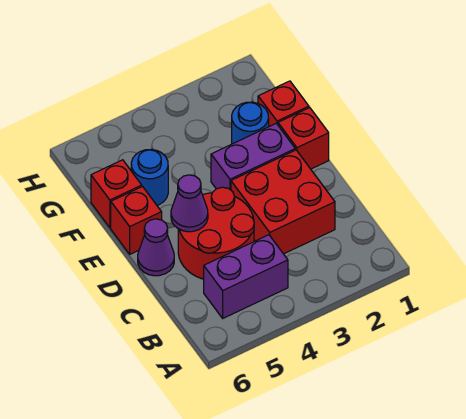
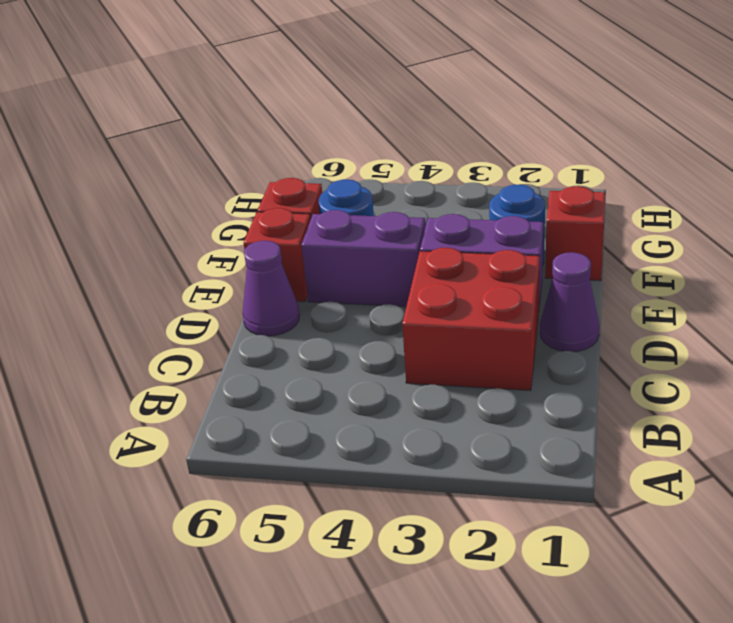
purple brick B4:B5 level 1 -> purple brick E4:E5 level 1
red round brick C4:D5 level 1 -> none
purple cone D5 level 2 -> purple cone D1 level 1
red brick E1 level 1 -> none

